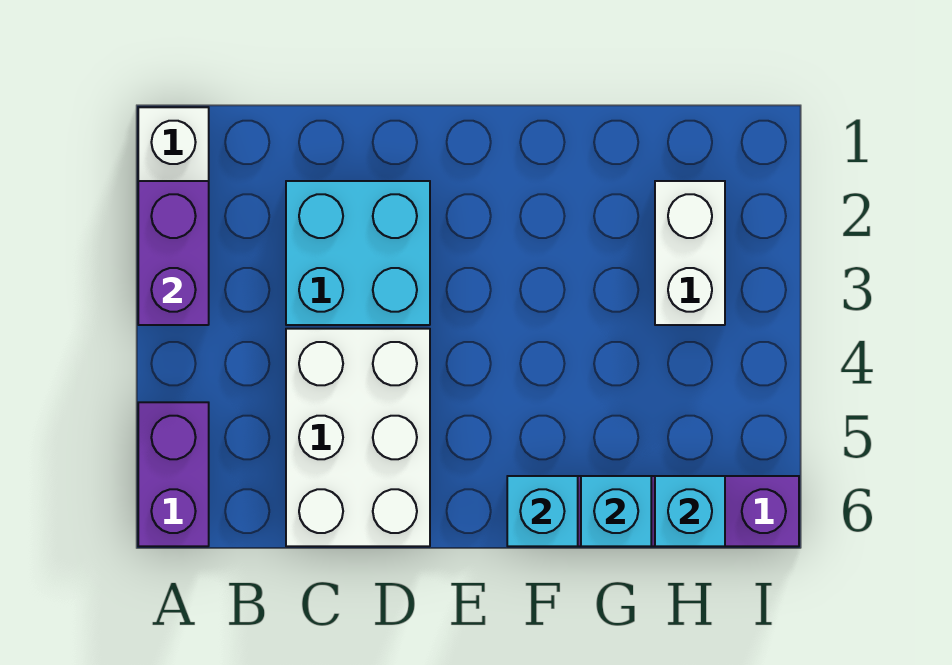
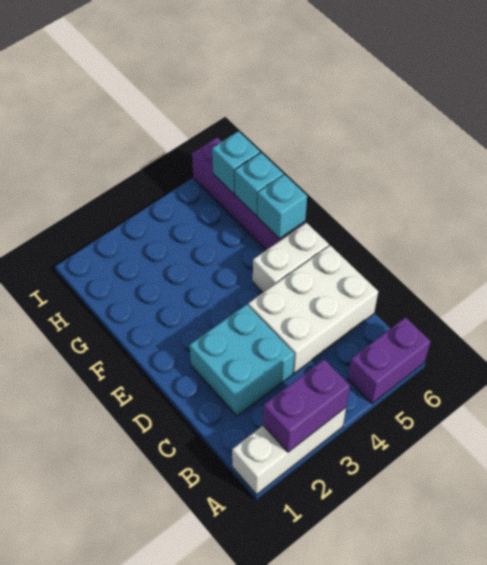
white brick H2:H3 level 1 -> white brick E5:E6 level 1

